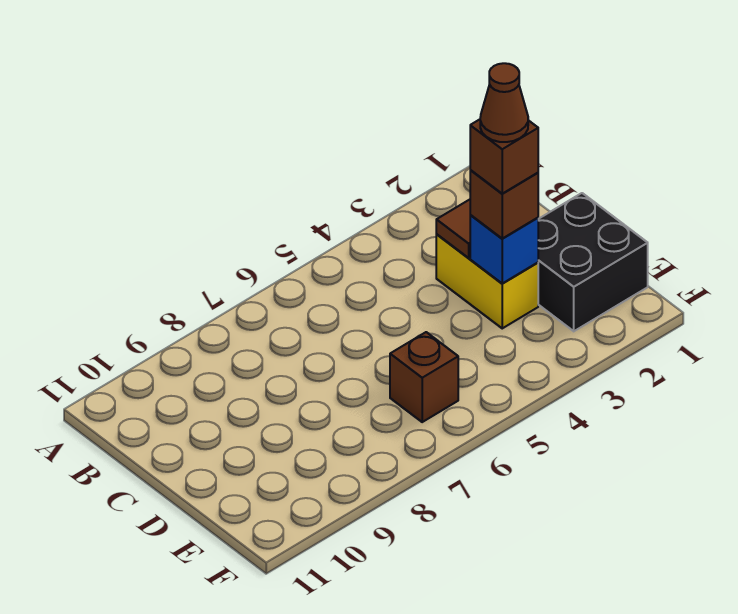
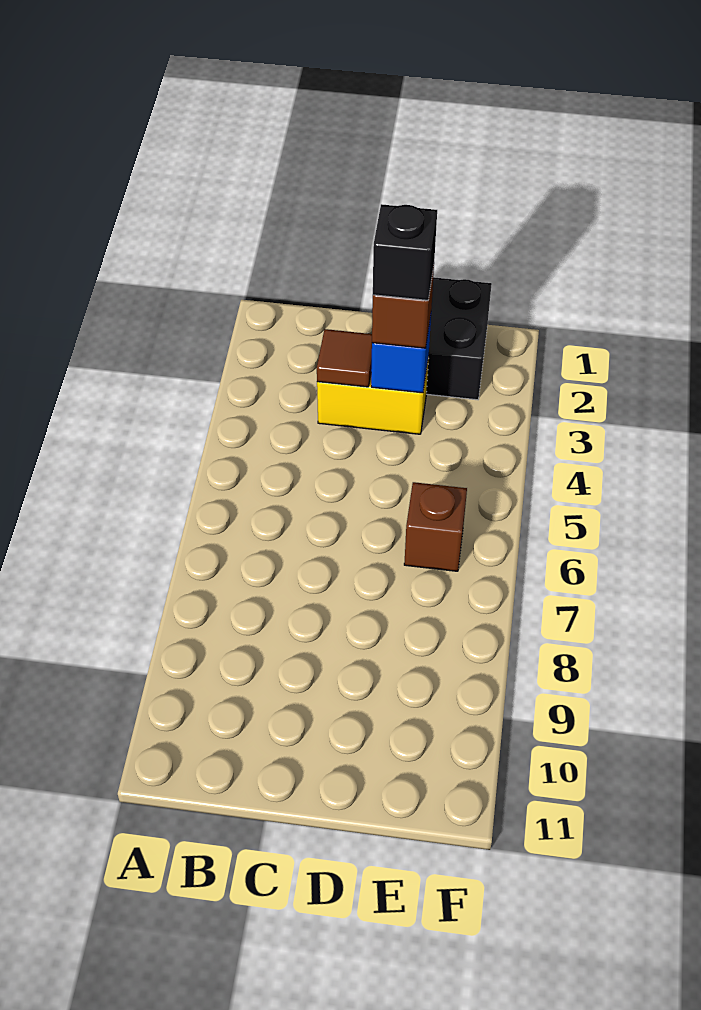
brown brick D3 level 4 -> black brick D3 level 4
brown cone D3 level 5 -> none

